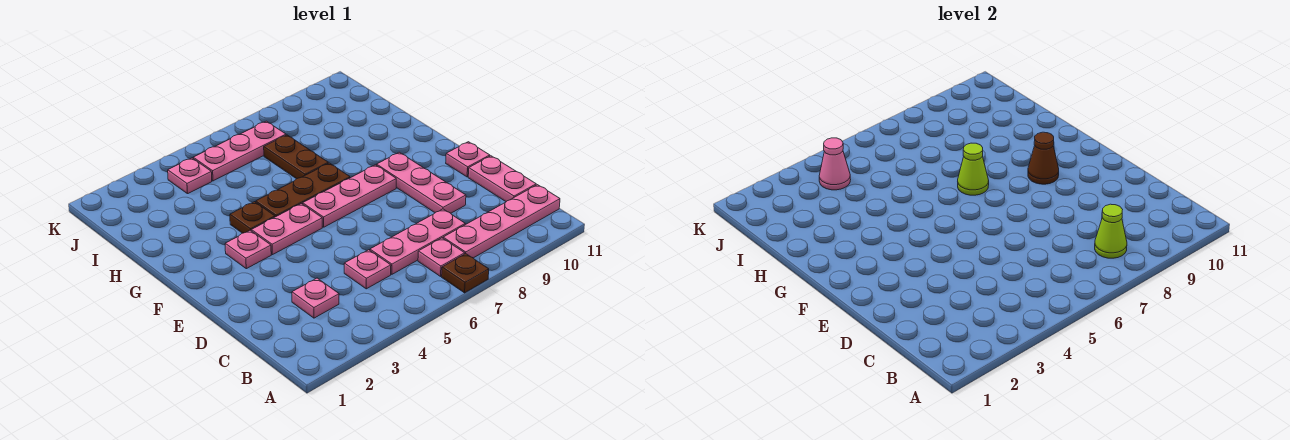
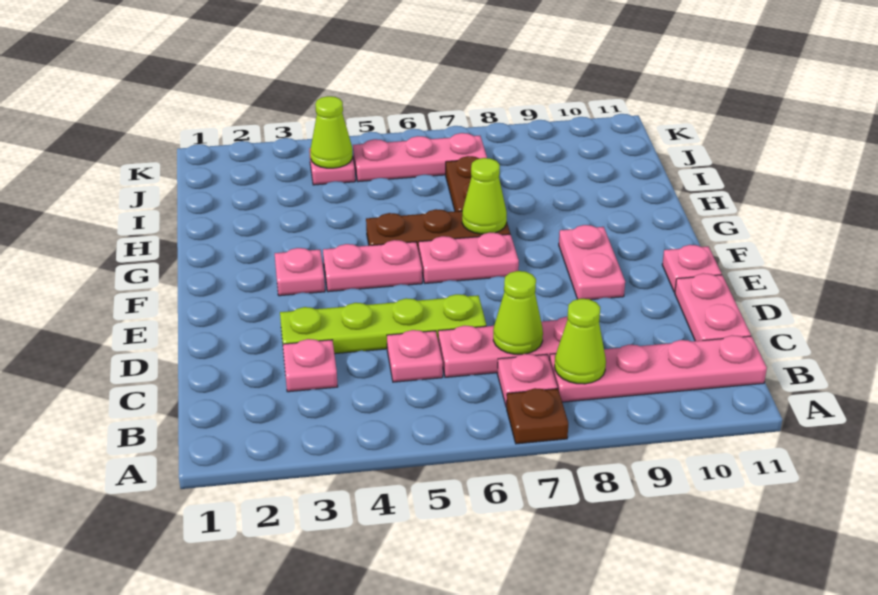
none -> lime cone C7 level 2
none -> lime plate D3:D6 level 1
pink plate D9:F9 level 1 -> pink plate E9:F9 level 1
pink plate F6:F8 level 1 -> pink plate F6:F7 level 1
brown cone F9 level 2 -> none
brown plate G4 level 1 -> none
pink cone J4 level 2 -> lime cone J4 level 2

